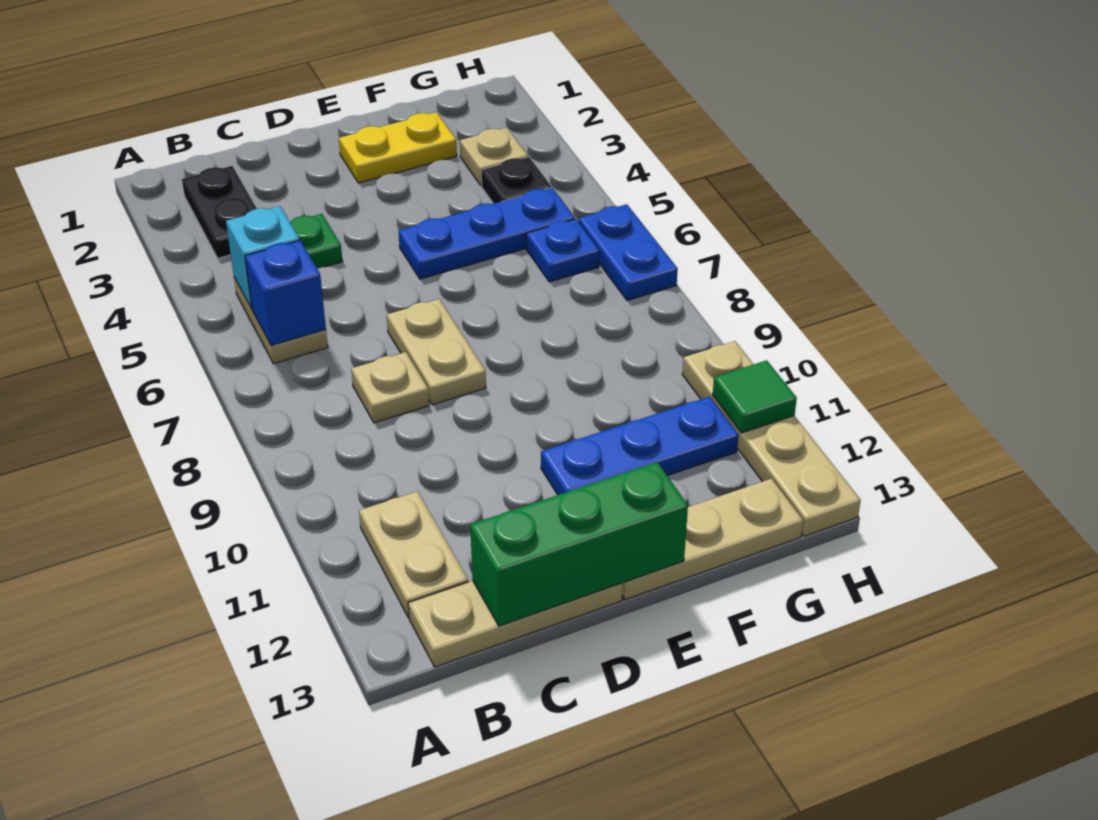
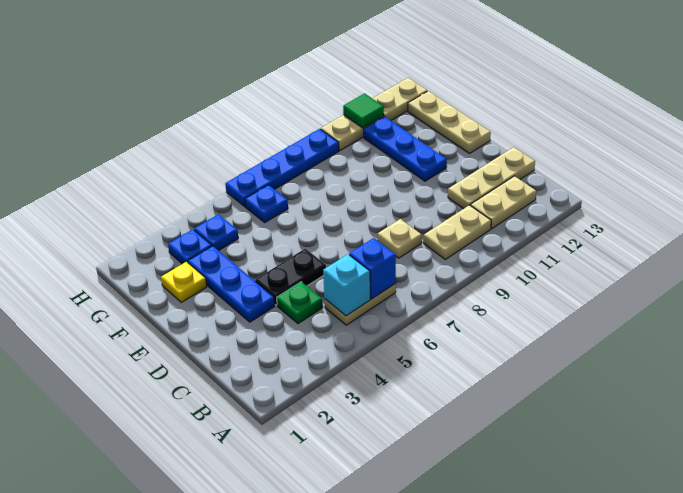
black plate B2:B3 level 1 -> black plate D4:D5 level 1
tan plate B13:D13 level 1 -> tan plate C11:C13 level 1
green brick C13:E13 level 2 -> none
tan plate D7:D8 level 1 -> tan plate B9:B10 level 1
yellow plate E2:F2 level 1 -> yellow plate F2 level 1
blue plate E5:G5 level 1 -> blue plate D3:F3 level 1
tan plate G3 level 1 -> blue plate G3 level 1
black plate G4 level 1 -> blue plate G4 level 1
blue plate H6:H7 level 1 -> blue plate H6:H9 level 1

